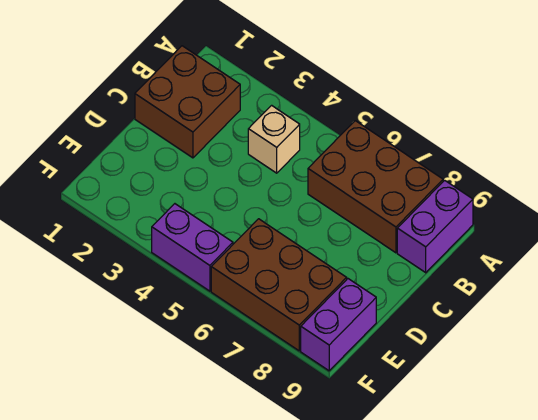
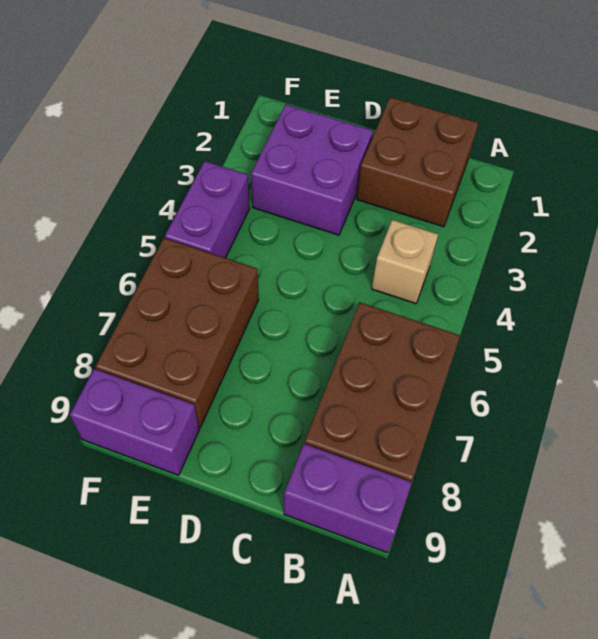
none -> purple brick D2:E3 level 1

